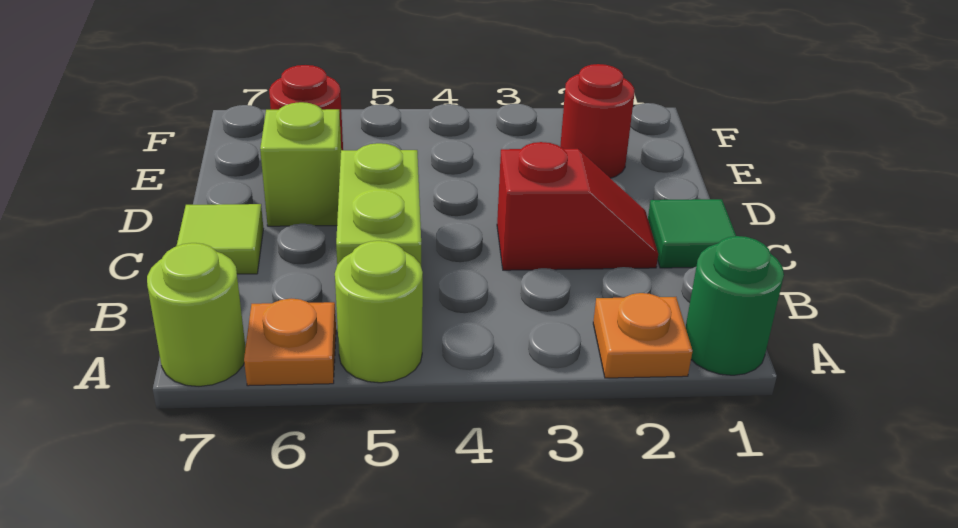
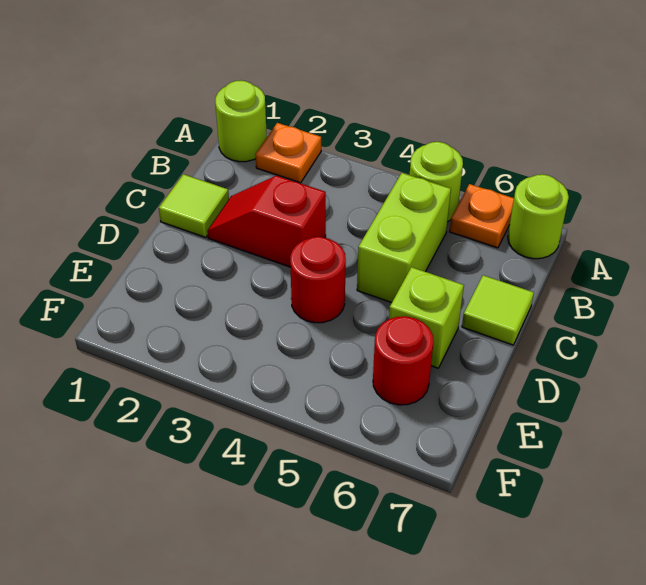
green round brick A1 level 1 -> lime round brick A1 level 1
green tile C1 level 1 -> lime tile C1 level 1
red round brick E2 level 1 -> red round brick D4 level 1

